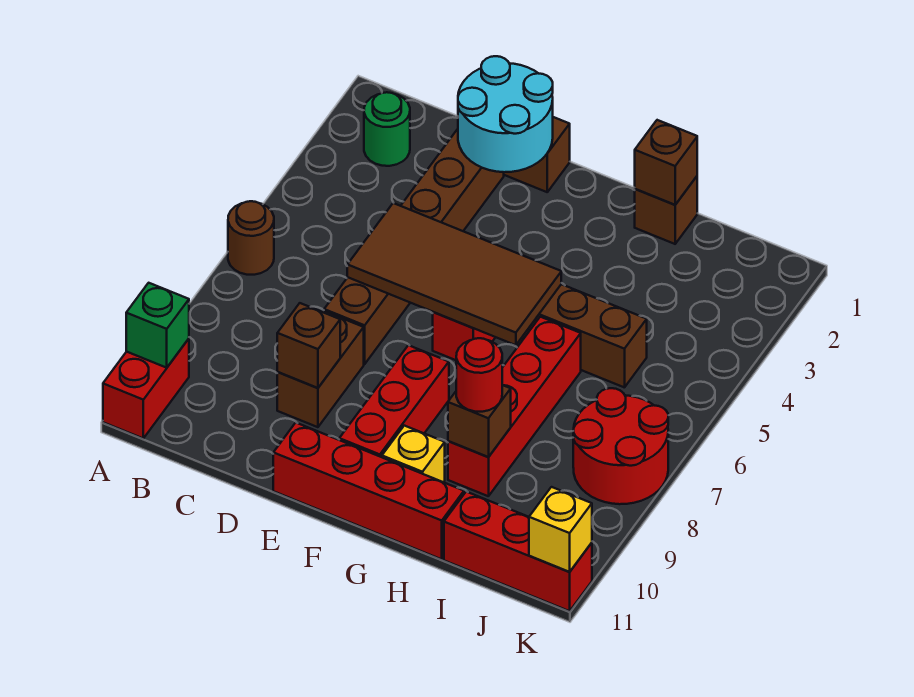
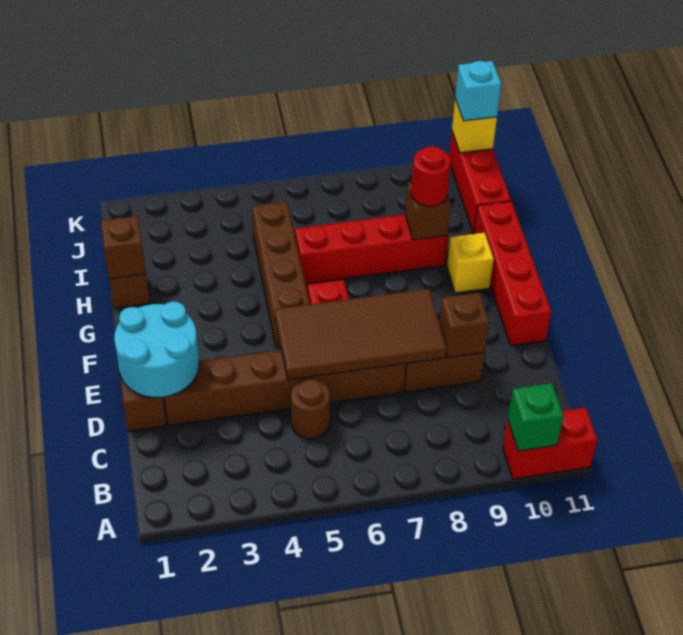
brown round brick A6 level 1 -> brown round brick C5 level 1
green round brick B2 level 1 -> none
brown tile D5:G6 level 2 -> brown tile D5:E8 level 2
red brick F8:F10 level 1 -> none
red round brick J7:K8 level 1 -> none
none -> cyan brick K11 level 3

